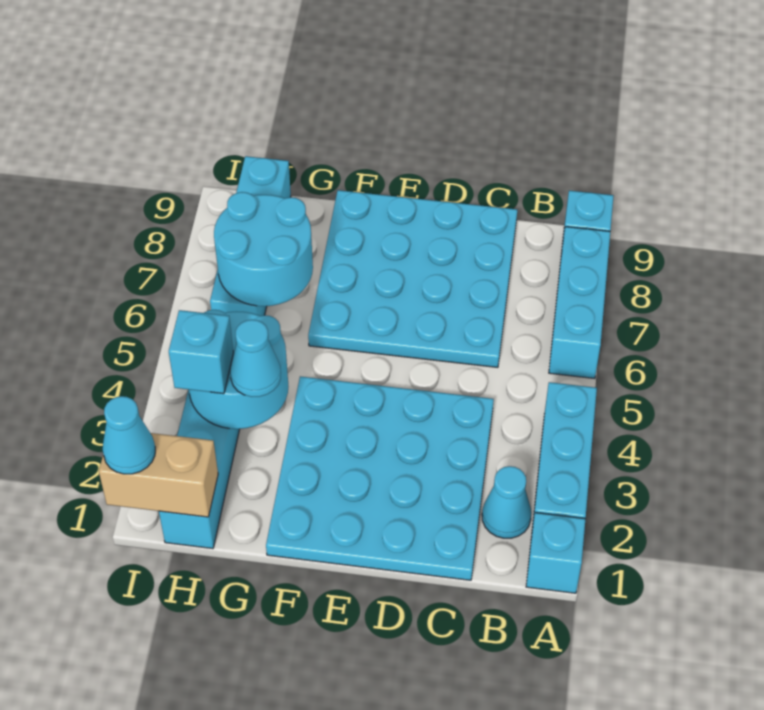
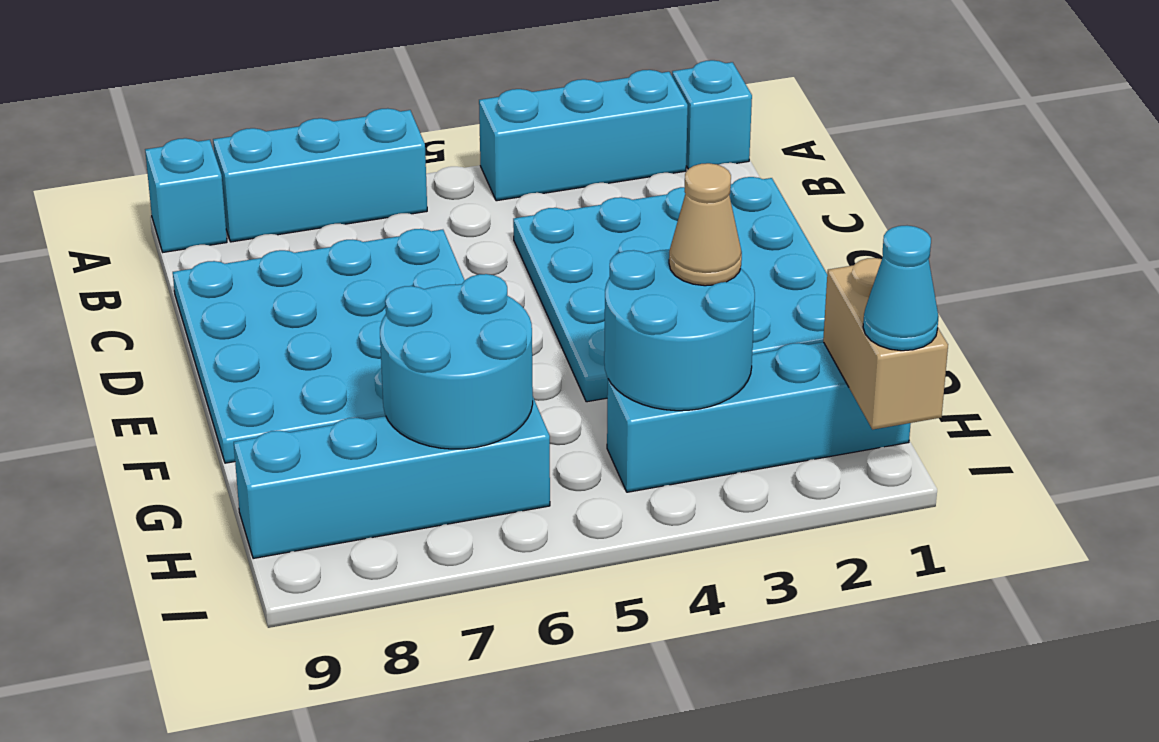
cyan cone B2 level 1 -> none
cyan cone G3 level 3 -> tan cone G3 level 3
cyan brick H3 level 3 -> none

